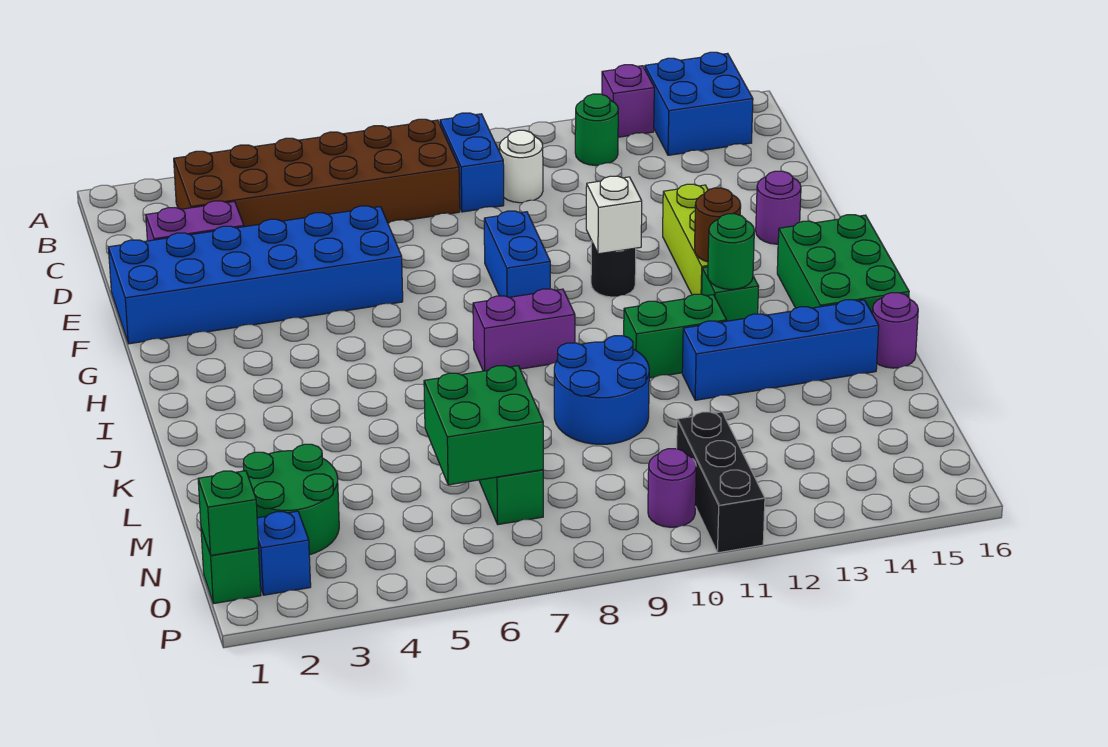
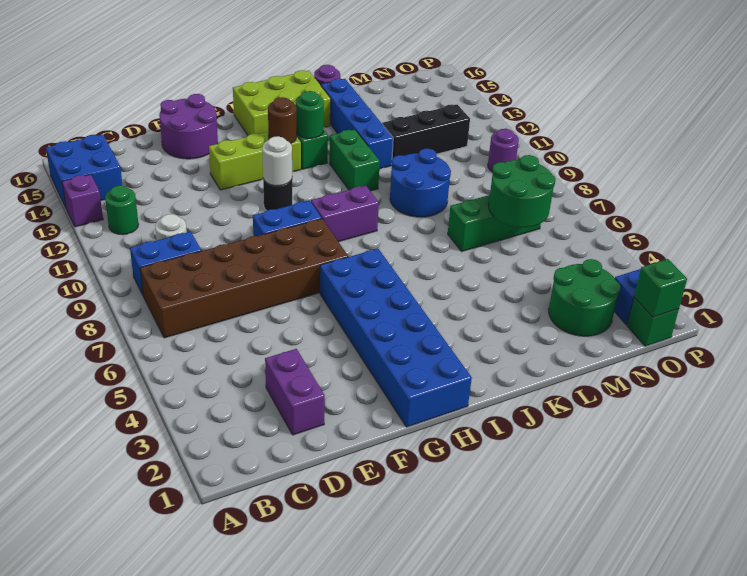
brown brick B3:C8 level 1 -> brown brick B7:G8 level 1
blue brick E1:F6 level 1 -> blue brick G1:H6 level 1
purple round brick F15 level 1 -> purple round brick E15:F16 level 1
white brick G11 level 2 -> white round brick G11 level 2
green brick H15:J16 level 1 -> lime brick H15:J16 level 1
purple brick I8:I9 level 1 -> purple brick H9:I9 level 1
green brick M6:N7 level 2 -> green round brick M6:N7 level 2
black brick N11:P11 level 1 -> black brick L12:N12 level 1

